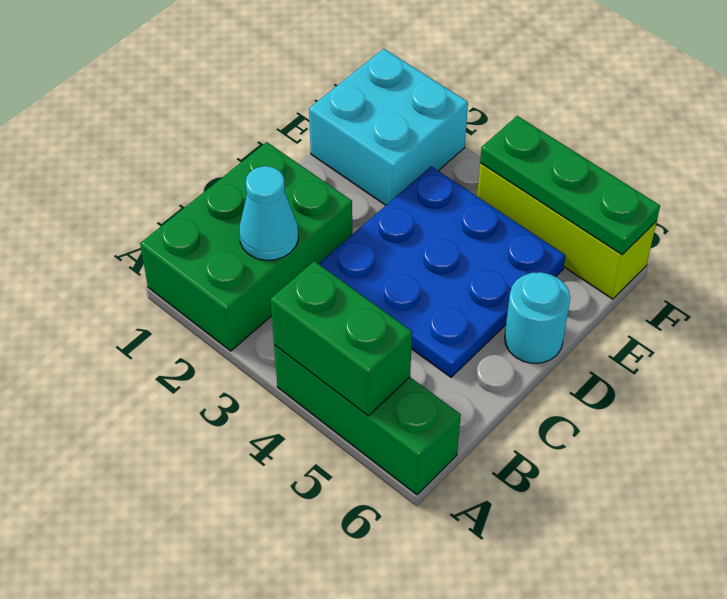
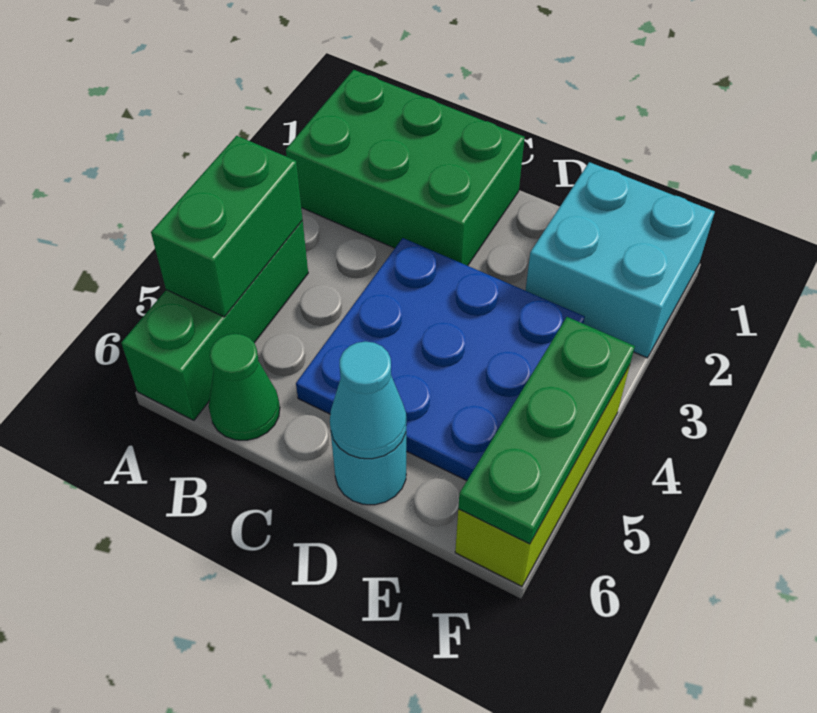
cyan cone B2 level 2 -> cyan cone D6 level 2
none -> green cone B6 level 1

